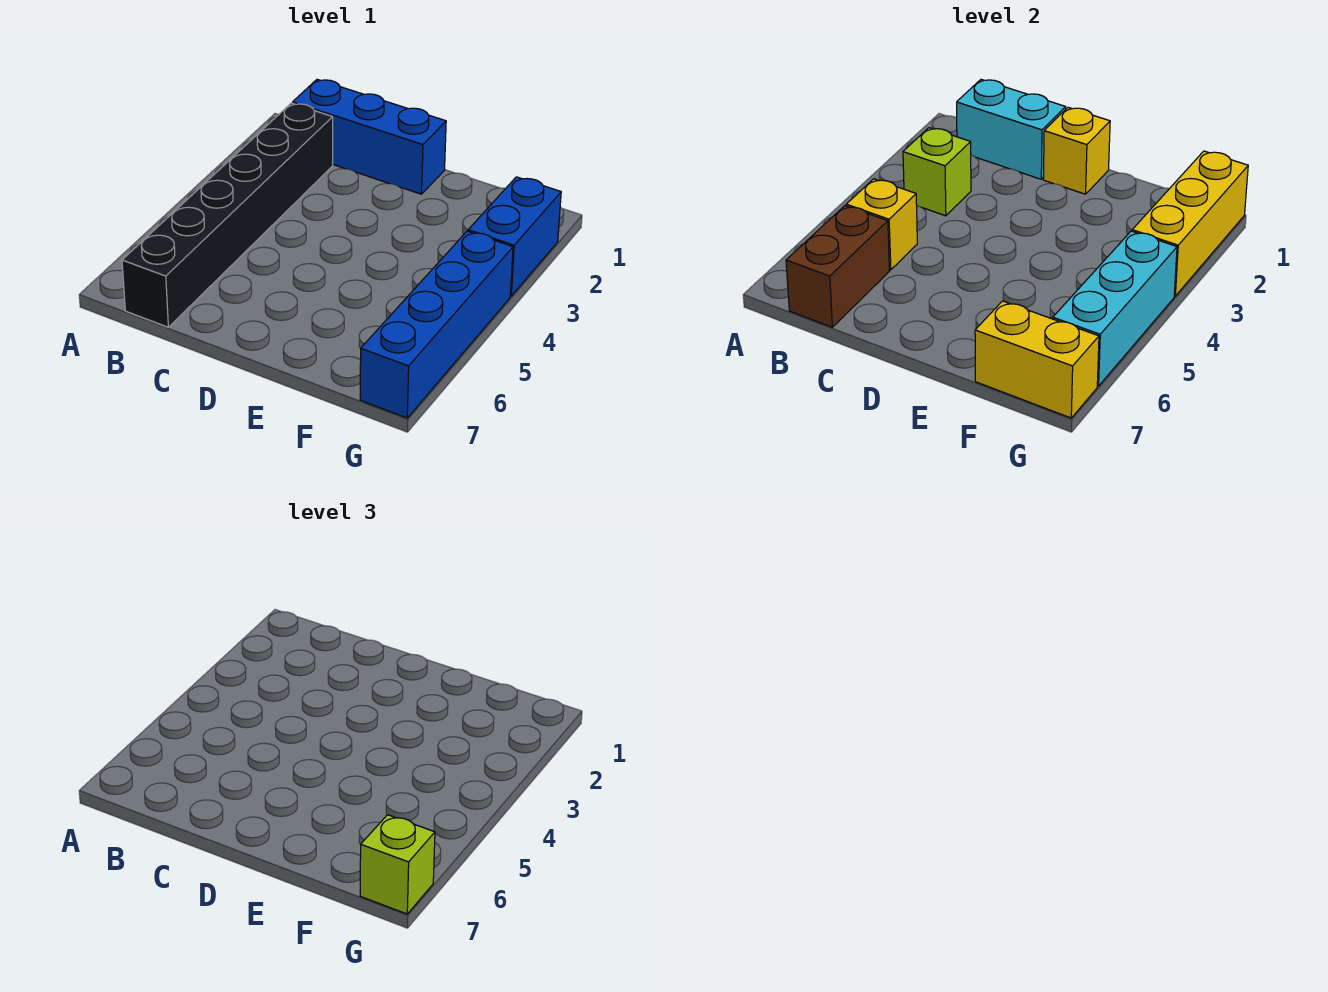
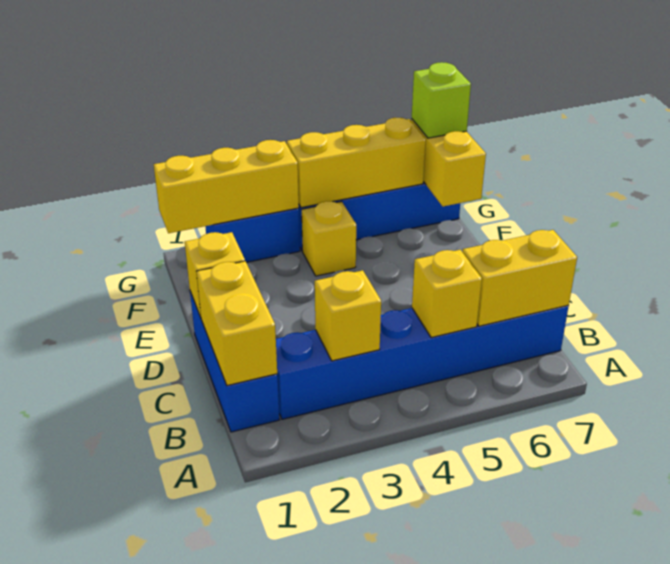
cyan brick B1:C1 level 2 -> yellow brick B1:C1 level 2
black brick B2:B7 level 1 -> blue brick B2:B7 level 1
lime brick B3 level 2 -> yellow brick B3 level 2
brown brick B6:B7 level 2 -> yellow brick B6:B7 level 2
none -> yellow brick F4 level 1
cyan brick G4:G6 level 2 -> yellow brick G4:G6 level 2

